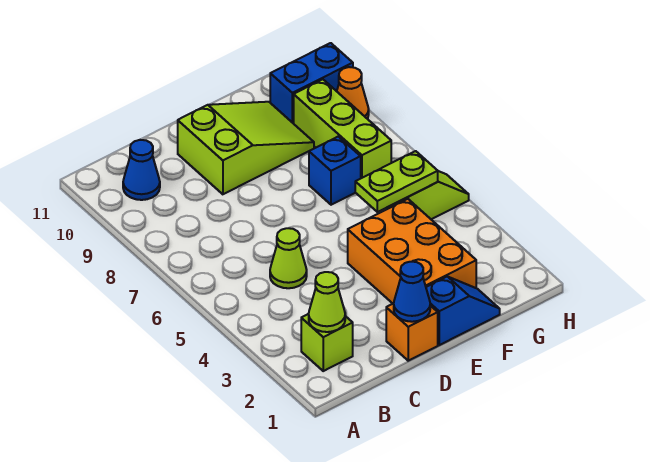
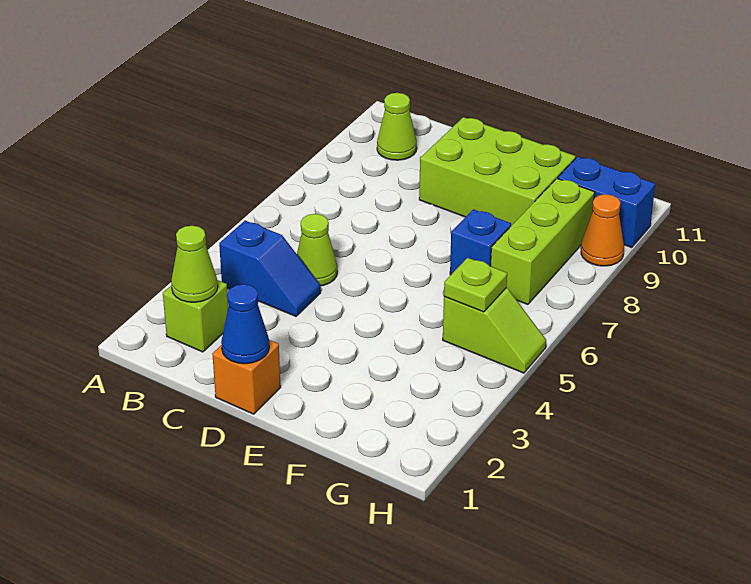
blue cone B10 level 1 -> lime cone B10 level 1
lime slope D9:F10 level 1 top D -> lime brick D9:F10 level 1
blue slope E1:F1 level 1 top E -> blue slope B4:C4 level 1 top B
orange brick E2:F4 level 1 -> none
lime plate F5:G5 level 2 -> lime plate G5 level 2

